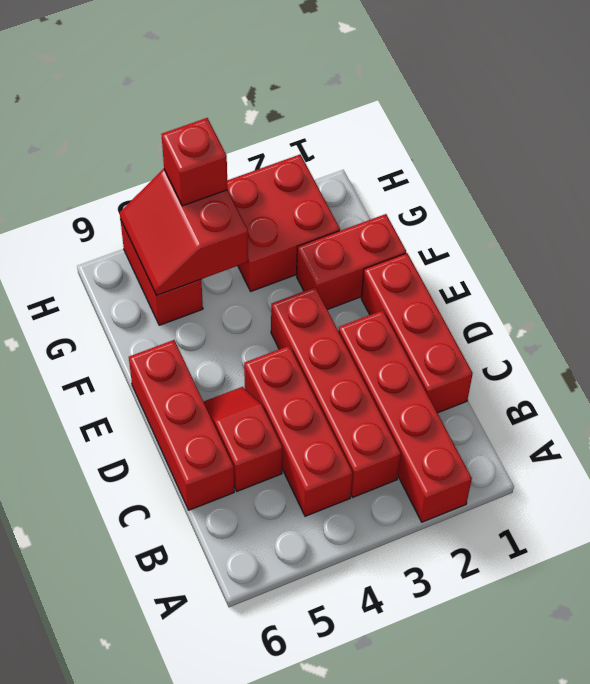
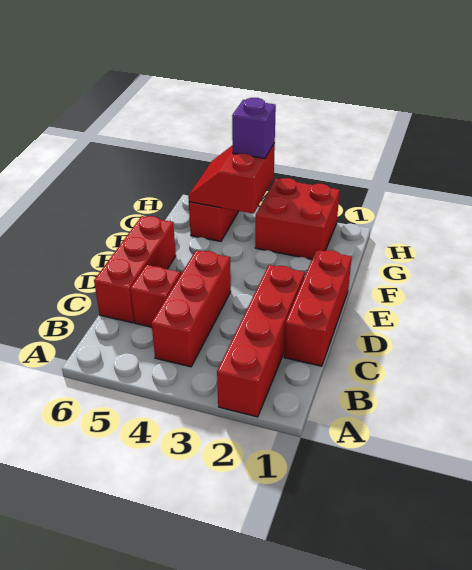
red brick B3:E3 level 1 -> none
red brick F1:F2 level 1 -> none
red brick H4 level 3 -> purple brick H4 level 3

